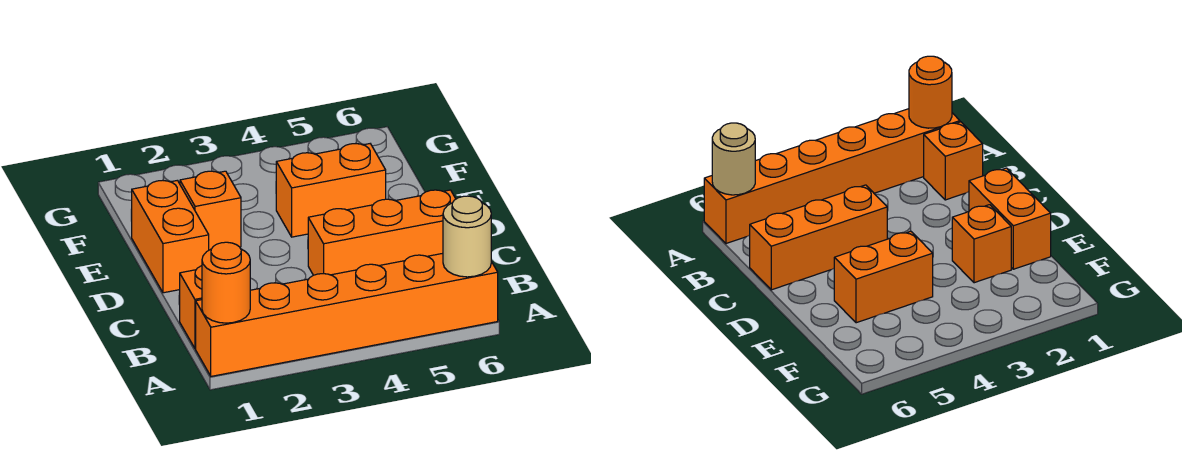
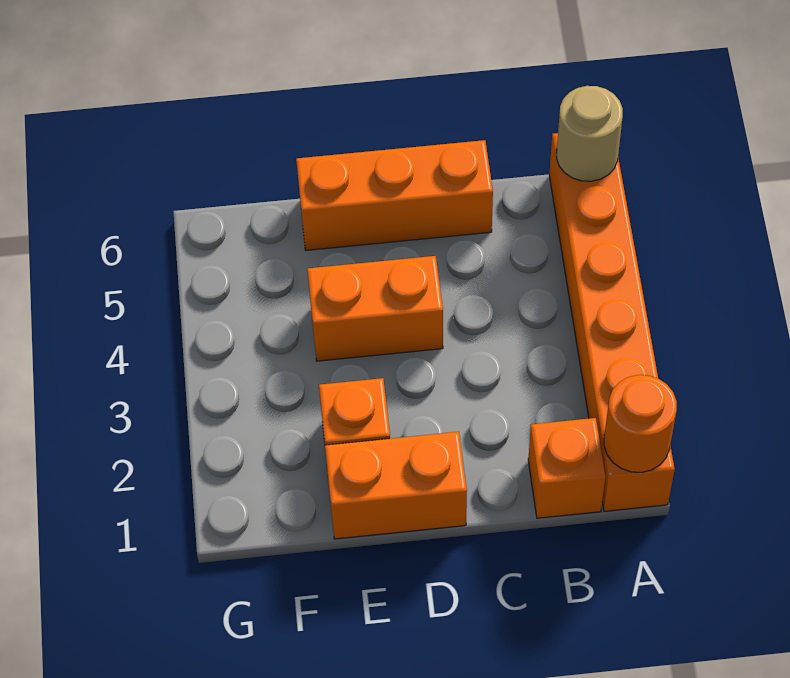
orange brick C4:C6 level 1 -> orange brick C6:E6 level 1
orange brick E4:E5 level 1 -> orange brick D4:E4 level 1

